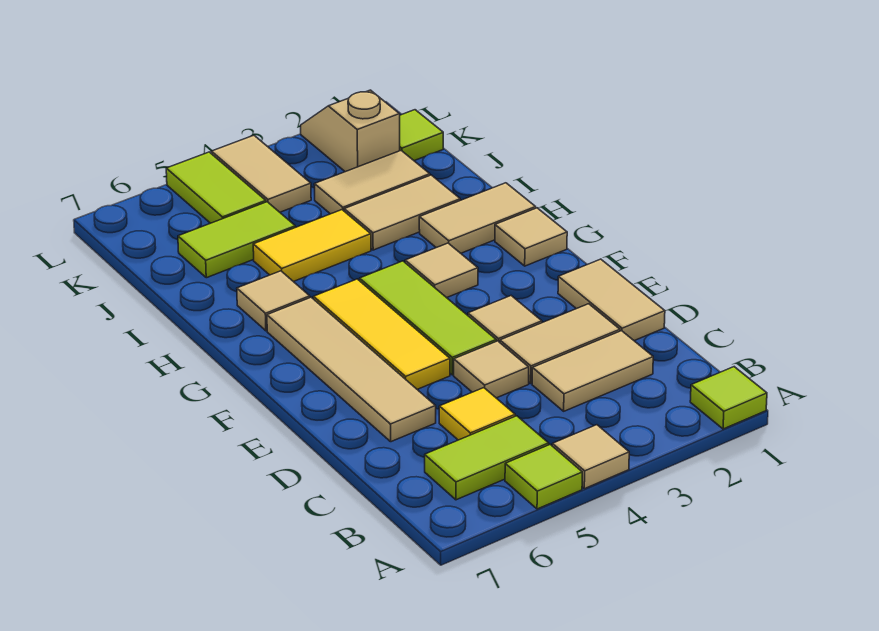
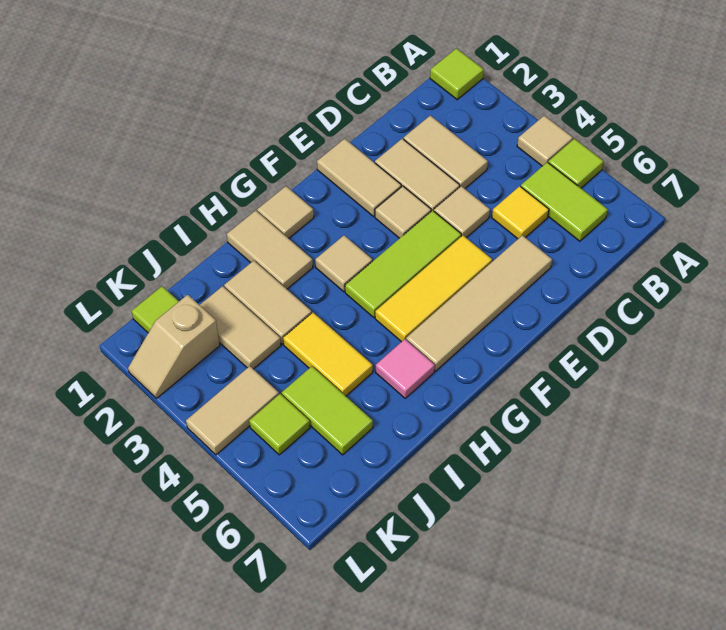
tan tile D1:E1 level 1 -> tan tile E1:E2 level 1
tan tile H6 level 1 -> pink tile H6 level 1
lime tile K5:L5 level 1 -> lime tile K5 level 1

